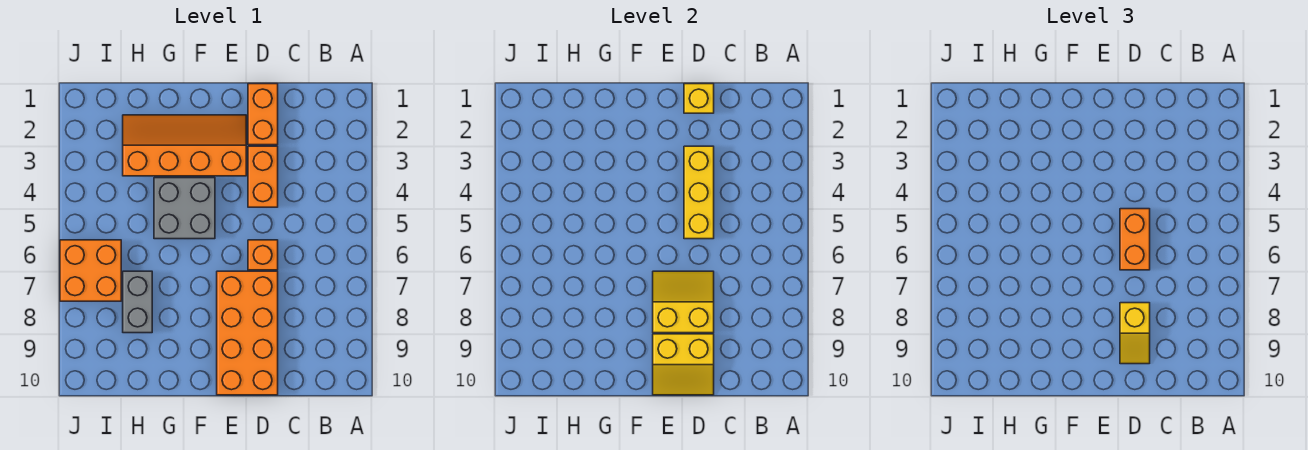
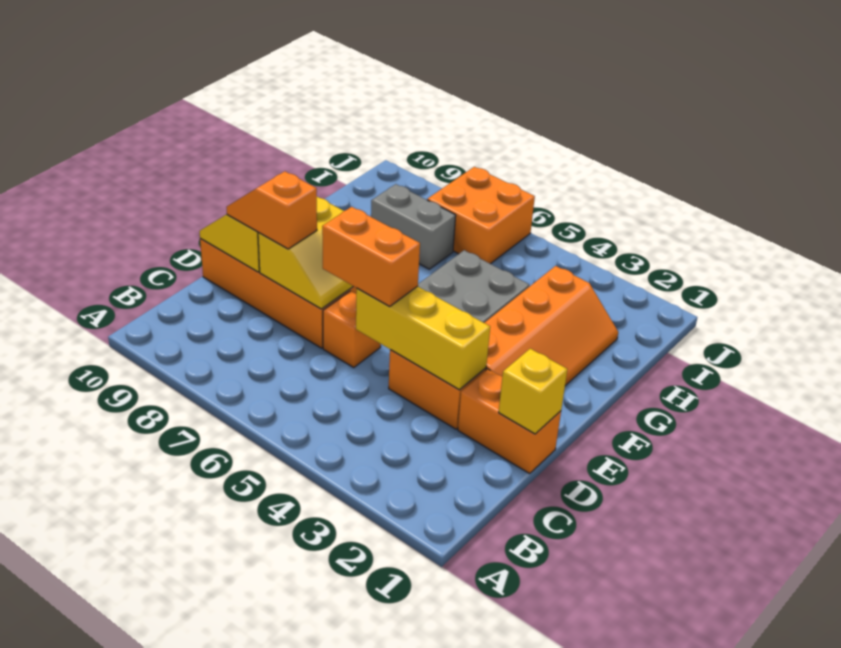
yellow slope D8:D9 level 3 top 8 -> orange slope D8:D9 level 3 top 8

